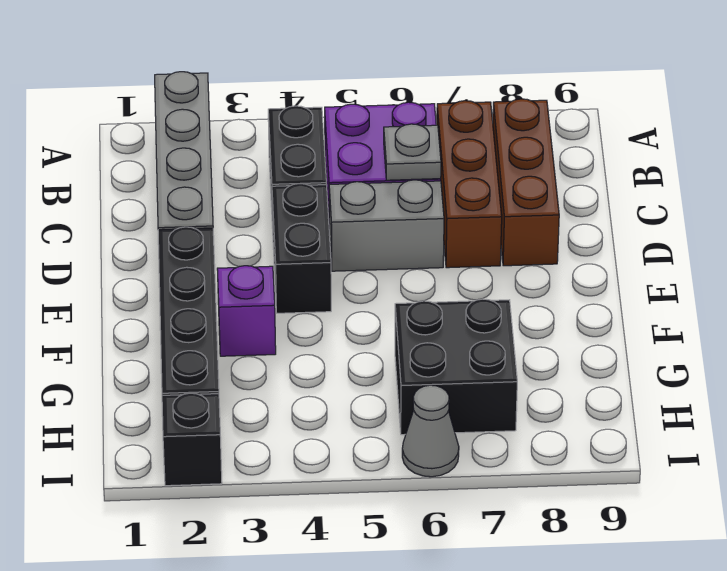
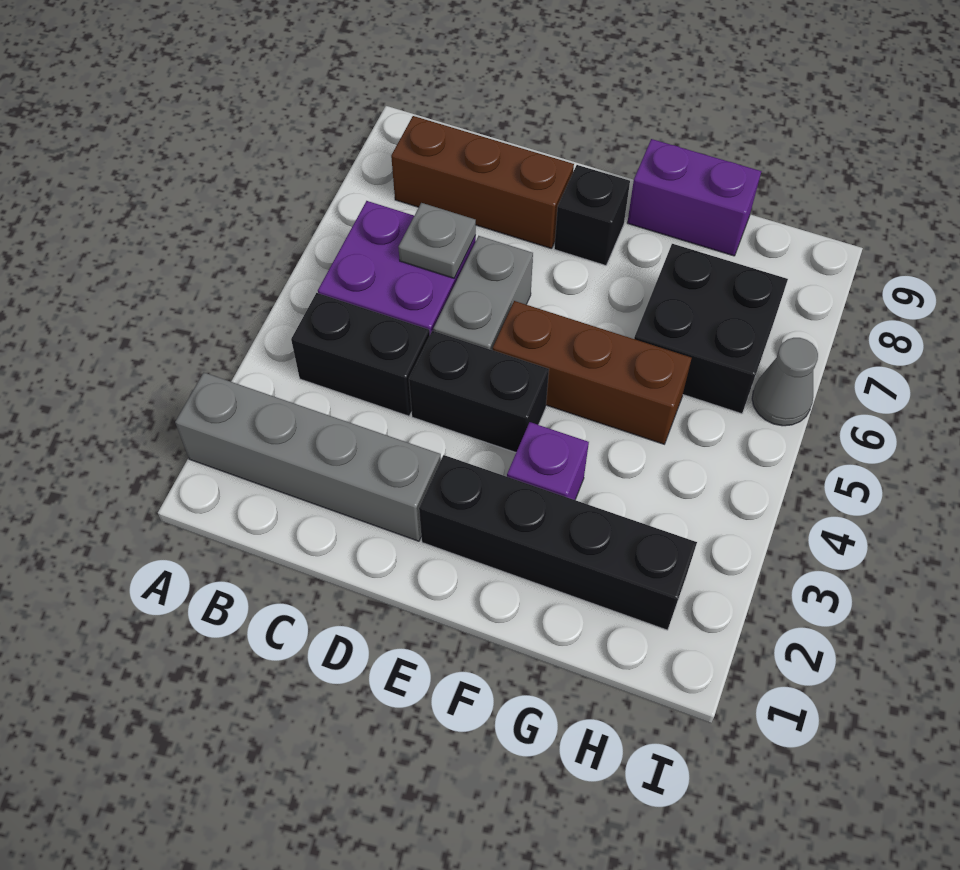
brown brick B7:D7 level 1 -> brown brick E5:G5 level 1
none -> purple brick F9:G9 level 1
black brick I2 level 1 -> black brick E8 level 1

